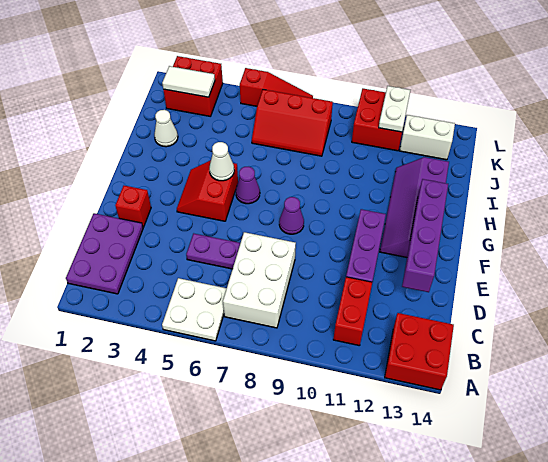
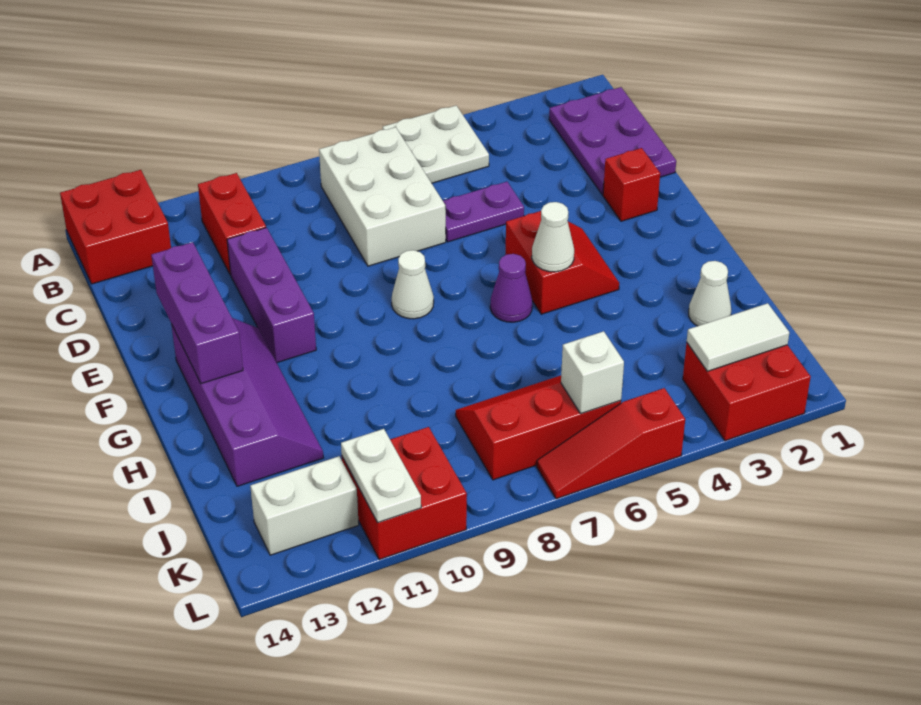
purple brick D13:G13 level 2 -> purple brick E13:G13 level 2
purple cone F8 level 1 -> white cone F8 level 1
none -> white brick K6 level 2

